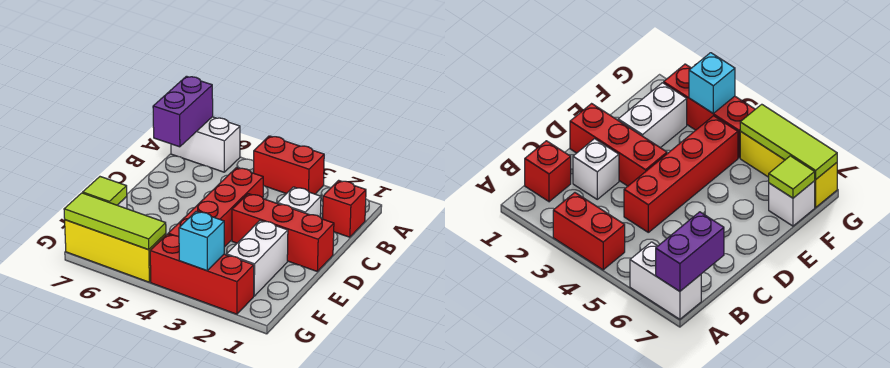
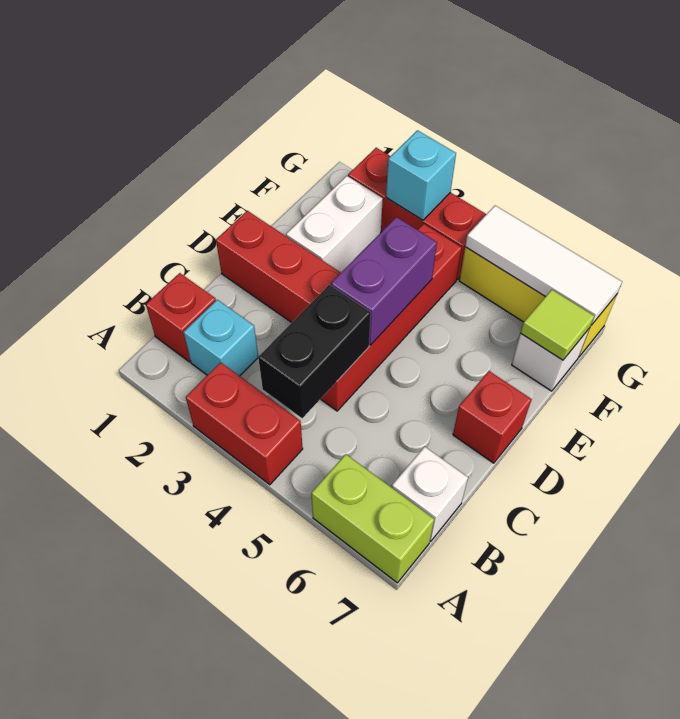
white brick A6:A7 level 1 -> lime brick A6:A7 level 1
purple brick A7:B7 level 2 -> purple brick D4:E4 level 2
none -> cyan brick B2 level 1
none -> black brick B4:C4 level 2
white brick C2 level 1 -> white brick B7 level 1
none -> red brick D7 level 1
lime tile G5:G7 level 2 -> white tile G5:G7 level 2

